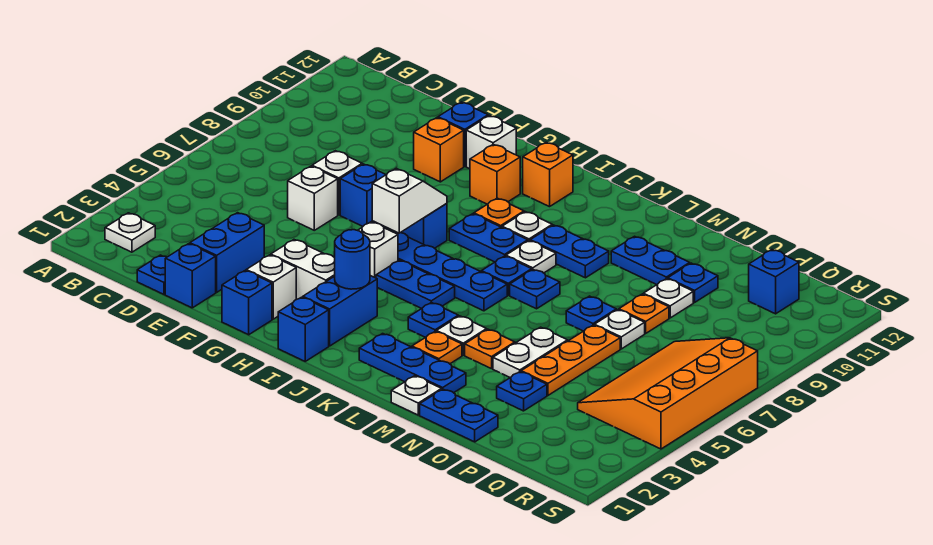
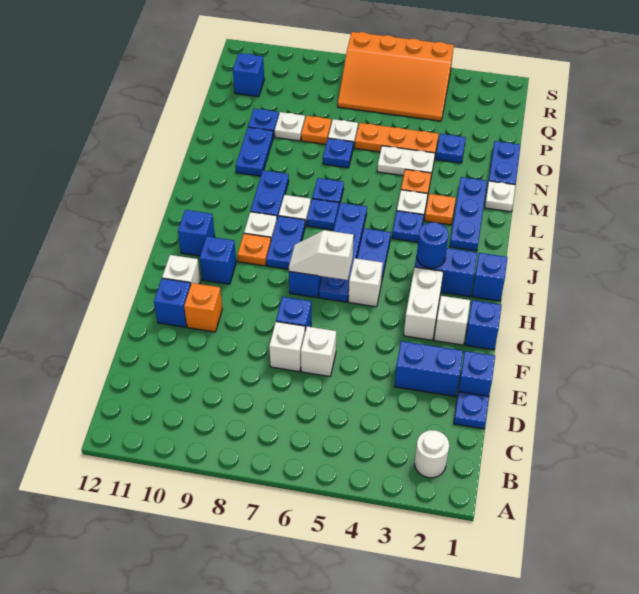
white plate B2 level 1 -> white round brick B2 level 1
orange brick H10 level 1 -> blue brick H10 level 1
orange brick I11 level 1 -> blue brick I11 level 1

